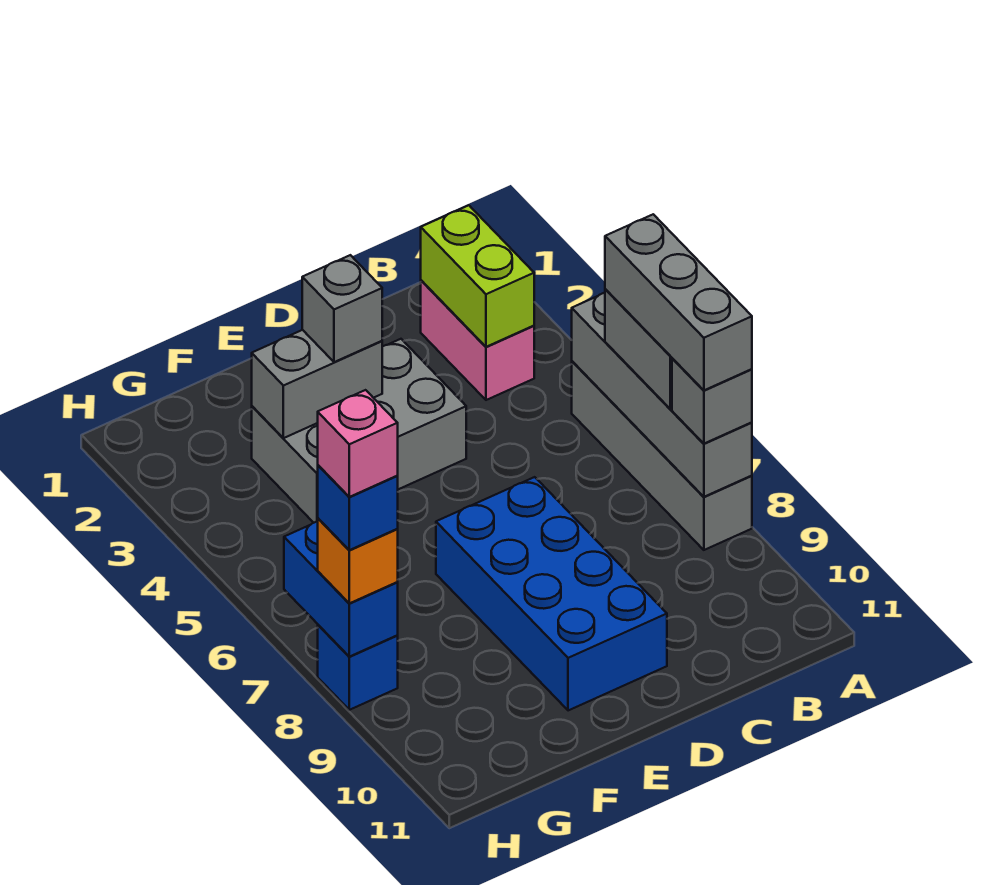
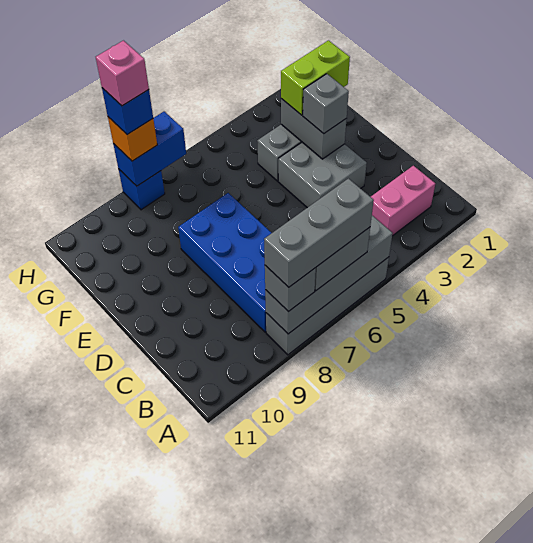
lime brick B2:B3 level 2 -> lime brick F2:F3 level 3
blue brick D7:E10 level 1 -> blue brick B7:E8 level 1

